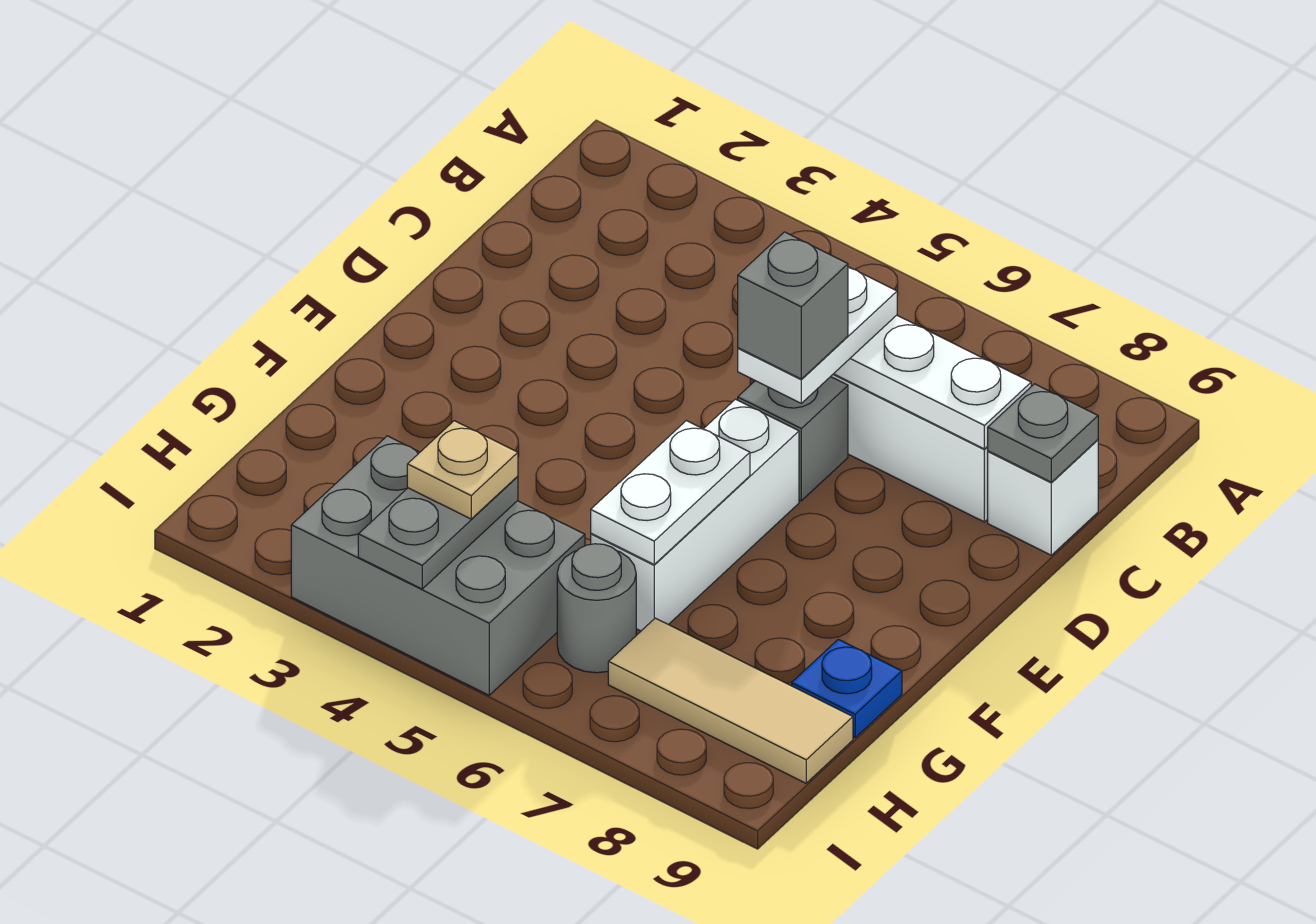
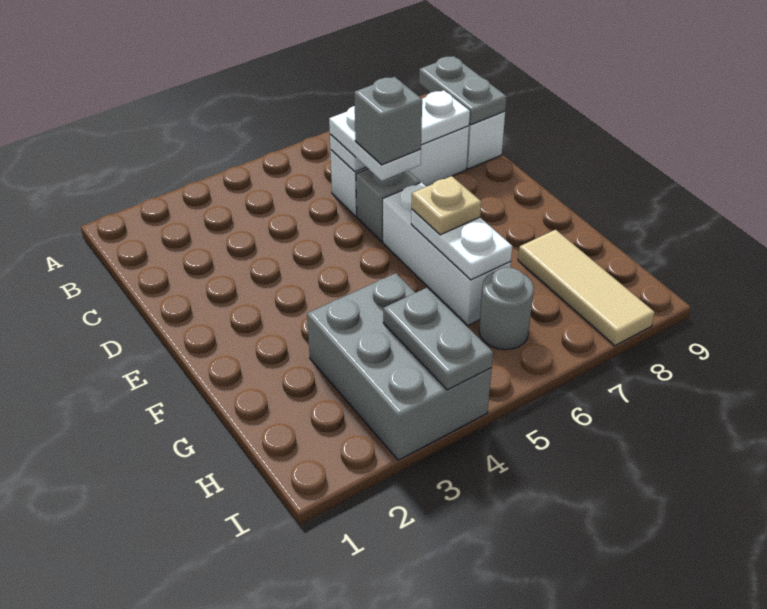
grey plate C9 level 2 -> grey plate B9:C9 level 2
blue plate G9 level 1 -> none
grey brick H3:I5 level 1 -> grey brick G3:I4 level 1
tan plate H4 level 3 -> tan plate F6 level 3
tan tile H7:H9 level 1 -> tan tile G8:I8 level 1

